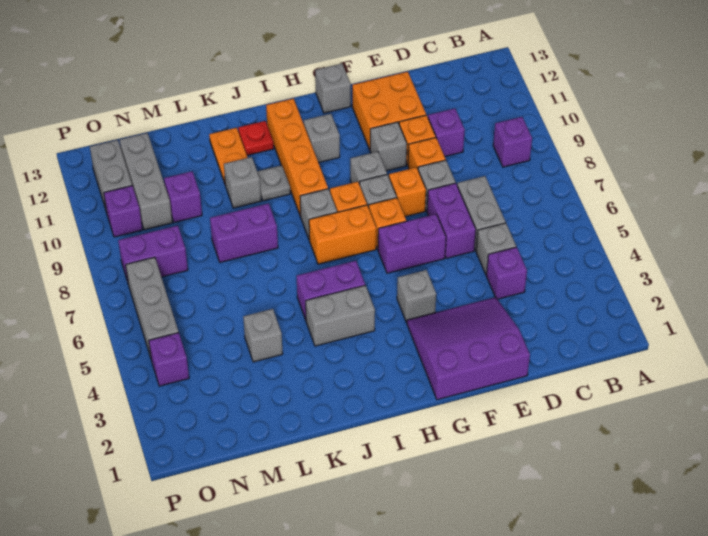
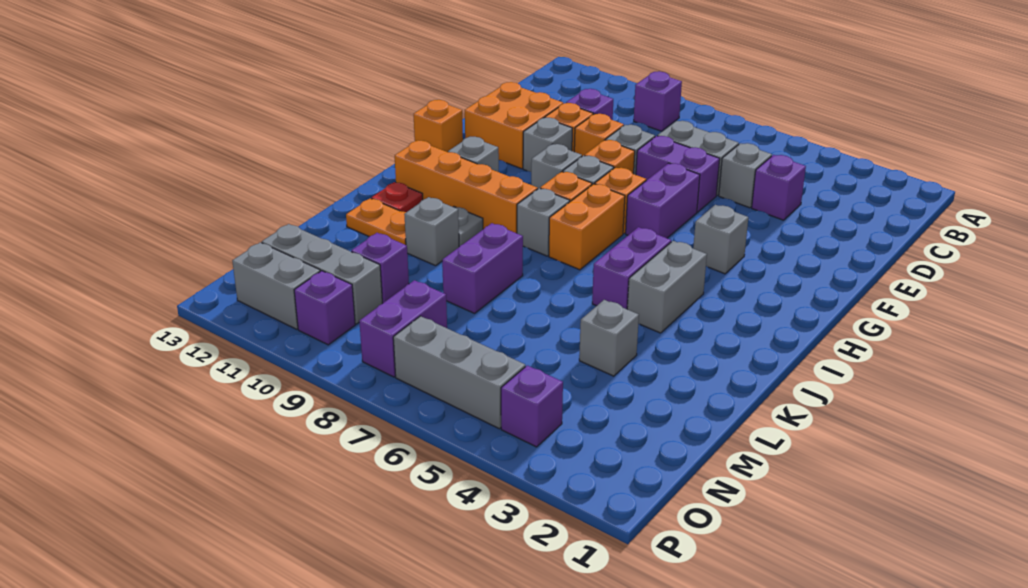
purple slope E1:G3 level 1 top 1 -> none
grey brick G13 level 1 -> orange brick G13 level 1

